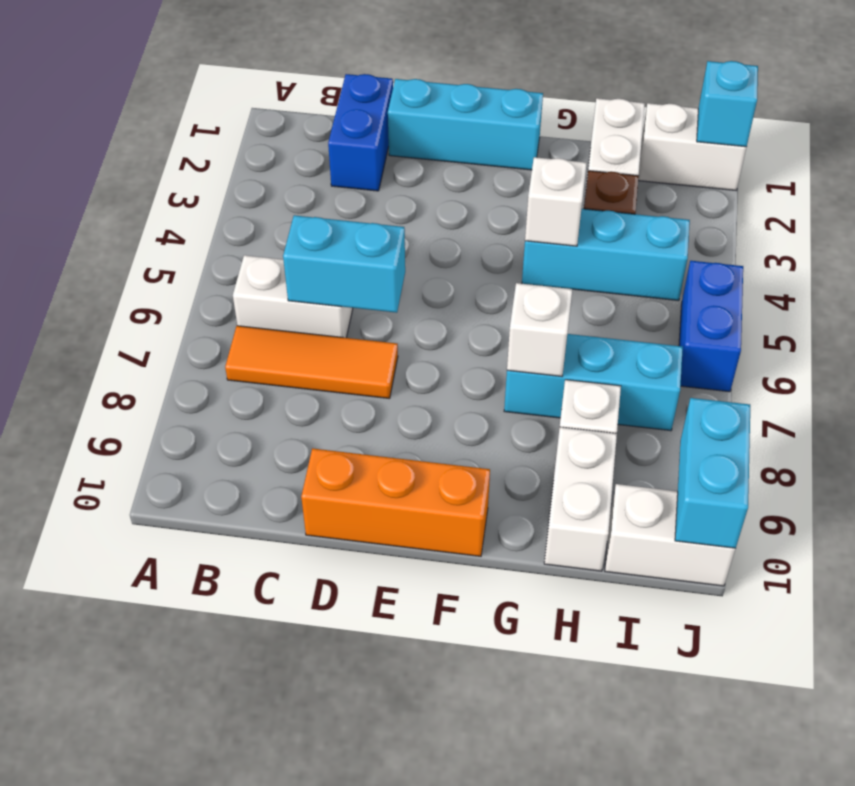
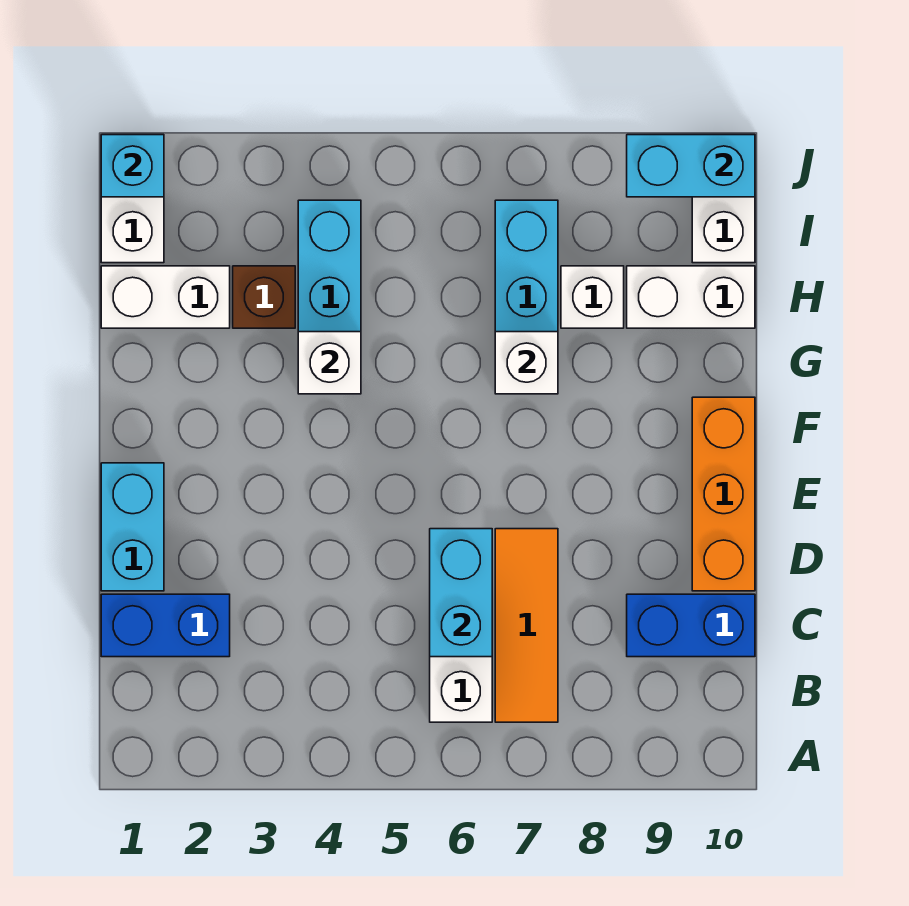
cyan brick D1:F1 level 1 -> cyan brick D1:E1 level 1
blue brick J5:J6 level 1 -> blue brick C9:C10 level 1

